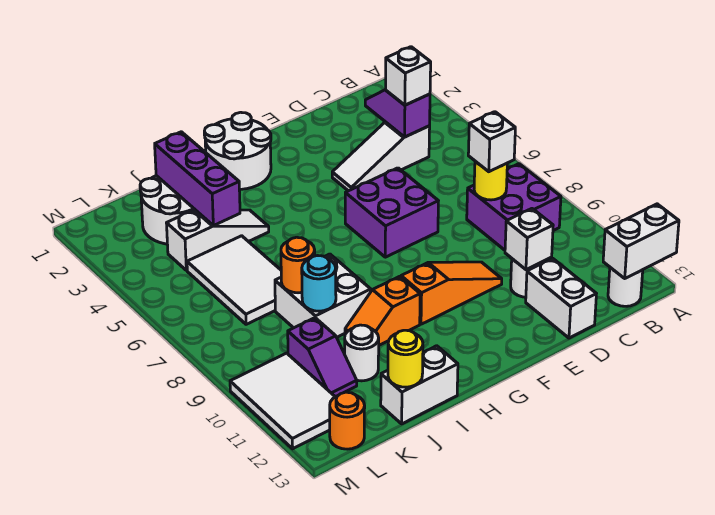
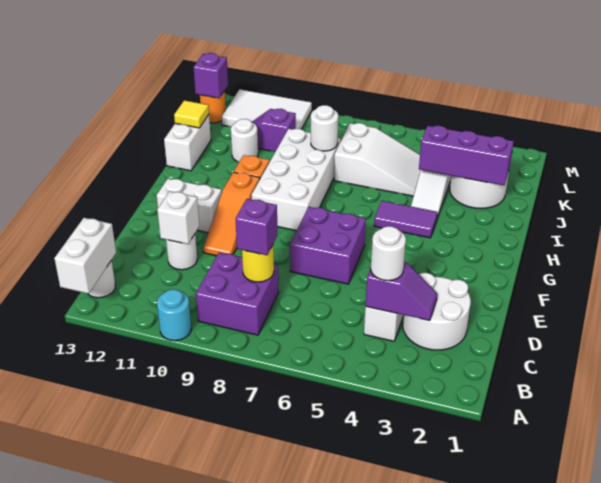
white brick C4 level 3 -> white round brick C4 level 3
white brick C8 level 3 -> purple brick C8 level 3
white brick D12:D13 level 1 -> white brick F11:F12 level 1
white round brick G1:H2 level 1 -> white round brick C2:D3 level 1
none -> purple tile H4:H5 level 1
white brick I8:J9 level 1 -> white brick G8:J9 level 1
white tile J5:K7 level 1 -> white slope J5:K7 level 1 top 7
orange round brick J8 level 2 -> white round brick J8 level 2
cyan round brick J9 level 2 -> cyan round brick A10 level 1
yellow round brick J13 level 2 -> yellow tile J13 level 2
none -> purple brick L13 level 2

